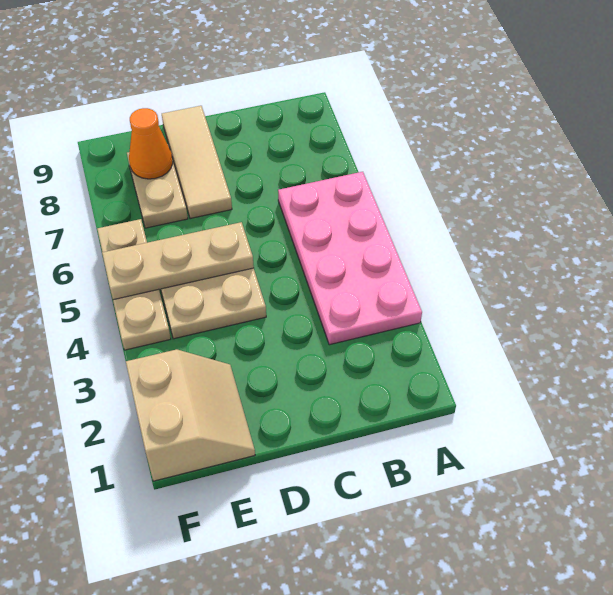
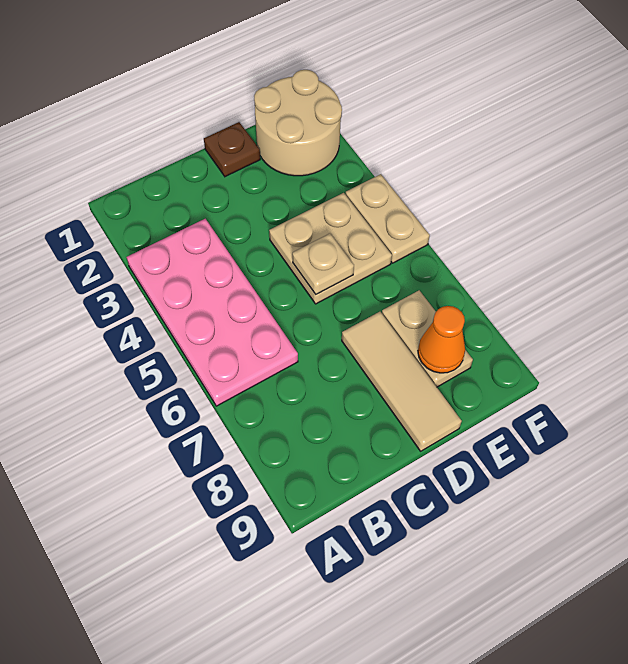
none -> brown plate D1 level 1
tan plate D5:F5 level 2 -> tan plate D5 level 2
tan slope E1:F2 level 1 top F -> tan round brick E1:F2 level 1
tan plate F4:F6 level 1 -> tan plate F4:F5 level 1

